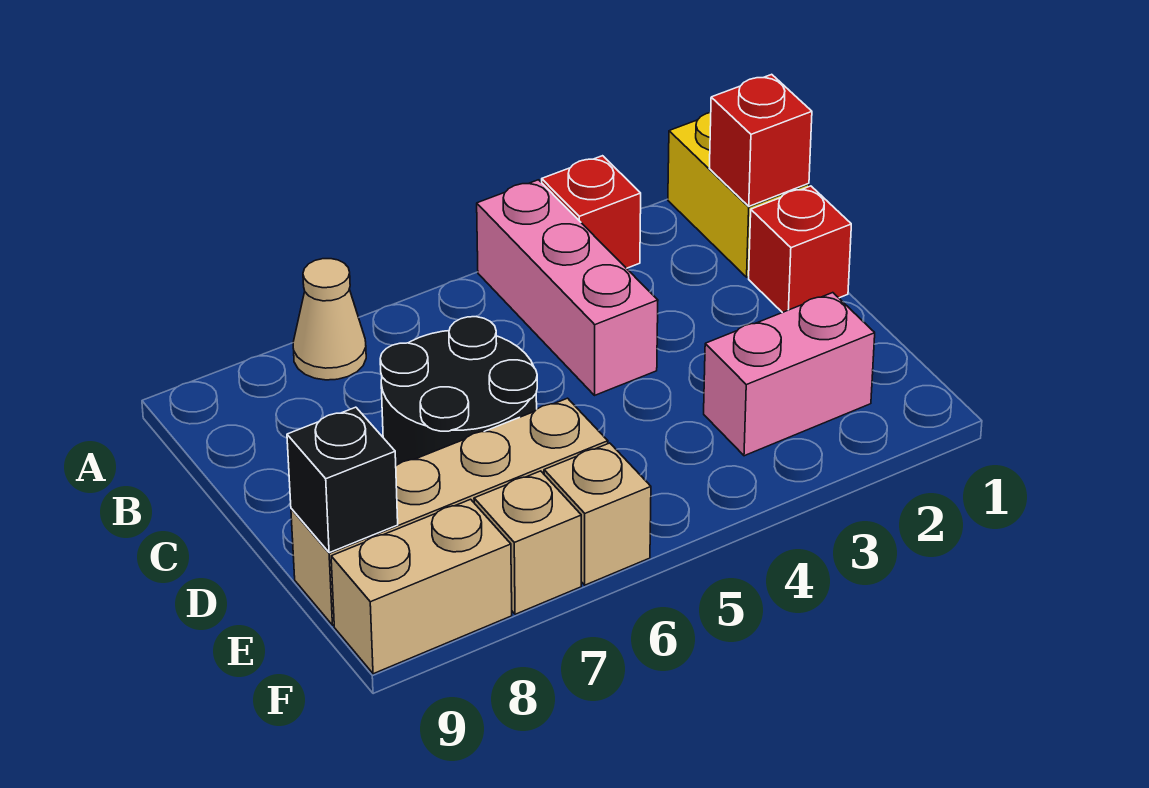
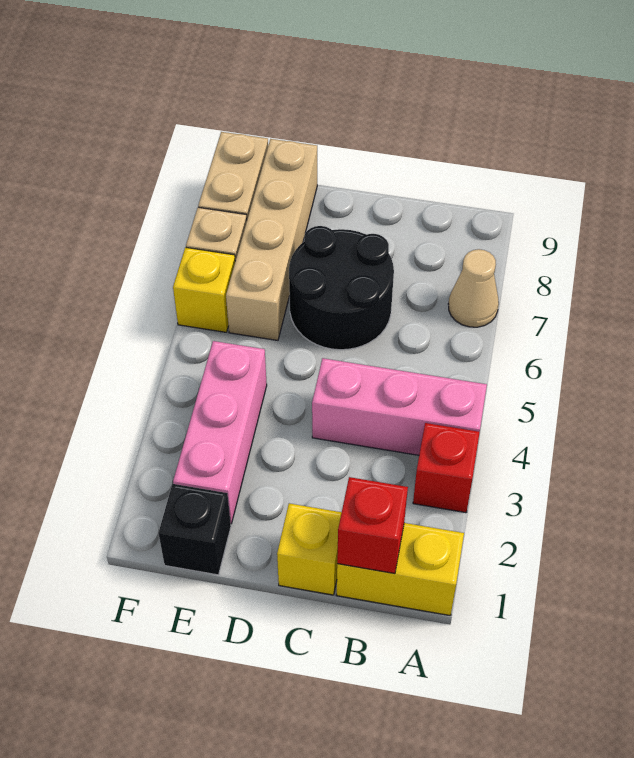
red brick C1 level 1 -> yellow brick C1 level 1
pink brick E2:E3 level 1 -> pink brick E2:E4 level 1
black brick E9 level 2 -> black brick E1 level 1
tan brick F6 level 1 -> yellow brick F6 level 1

